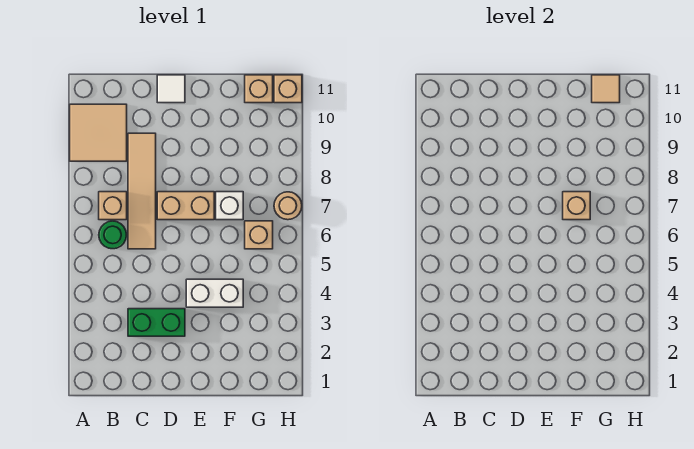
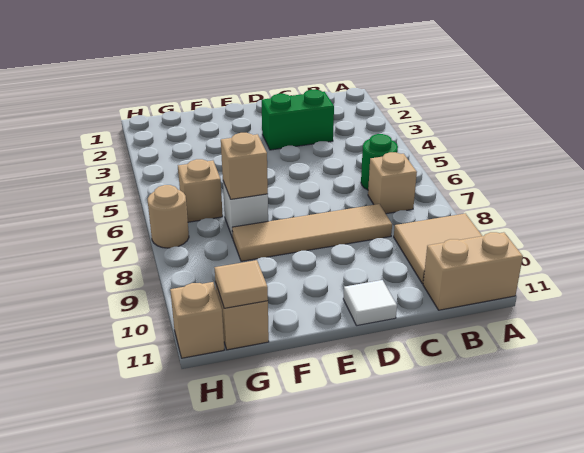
tan tile C6:C9 level 1 -> tan tile C8:F8 level 1
tan brick D7:E7 level 1 -> tan brick A11:B11 level 1
white brick E4:F4 level 1 -> none

